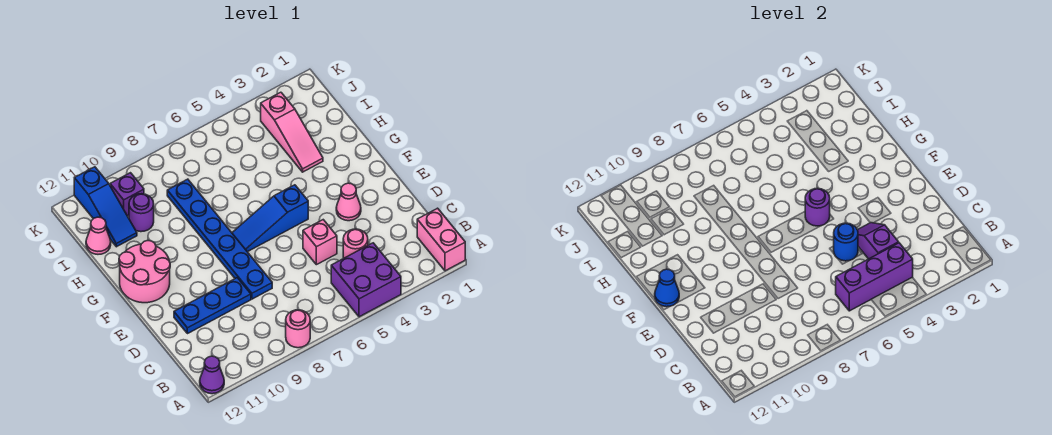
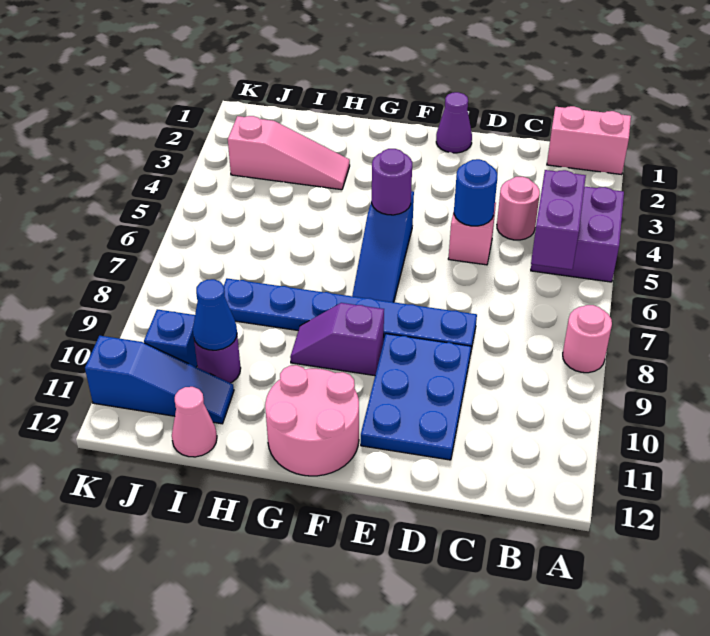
purple cone A12 level 1 -> purple cone E1 level 1
purple brick B4:B6 level 2 -> purple brick B5:B6 level 2
purple slope C4:D4 level 2 top C -> purple slope F9:G9 level 1 top F
blue plate D9:D11 level 1 -> blue plate D9:E11 level 1
pink cone E3 level 1 -> none
blue cone F12 level 2 -> blue cone I10 level 2
purple brick J10 level 1 -> blue brick J10 level 1

